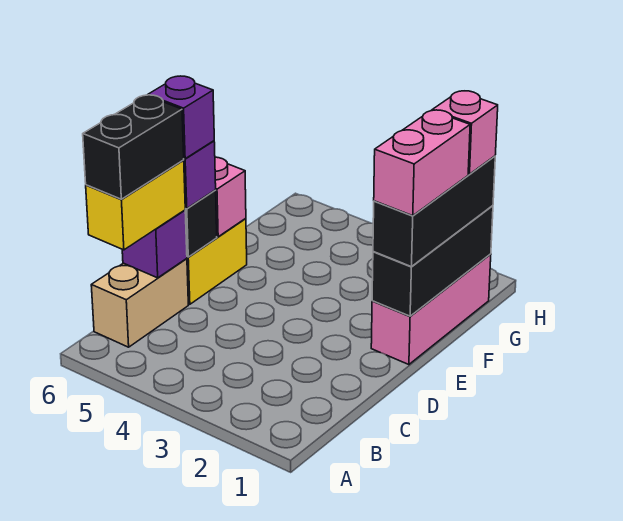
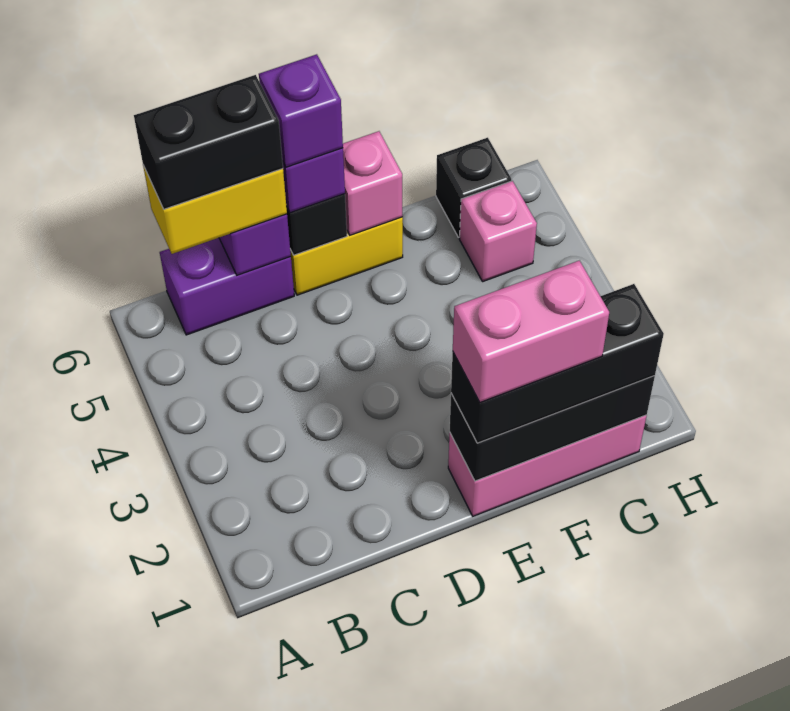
tan brick B6:C6 level 1 -> purple brick B6:C6 level 1
pink brick G1 level 4 -> pink brick G5 level 1
none -> black brick G6 level 1

